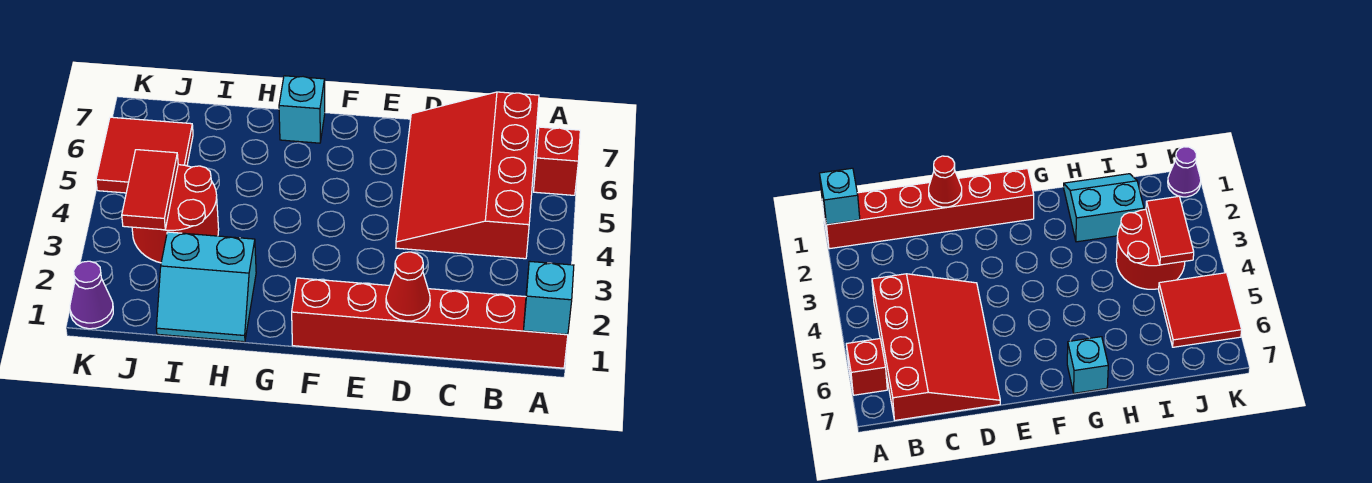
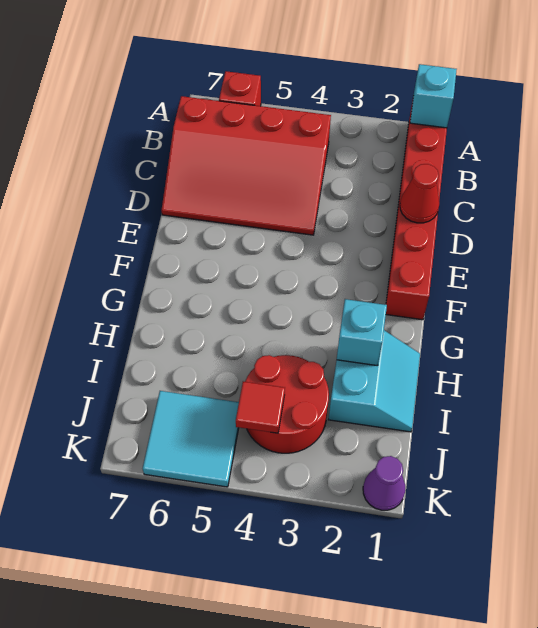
cyan brick G7 level 1 -> cyan brick H2 level 2
red tile J3:J4 level 2 -> red tile J4 level 2
red tile J5:K6 level 1 -> cyan tile J5:K6 level 1

